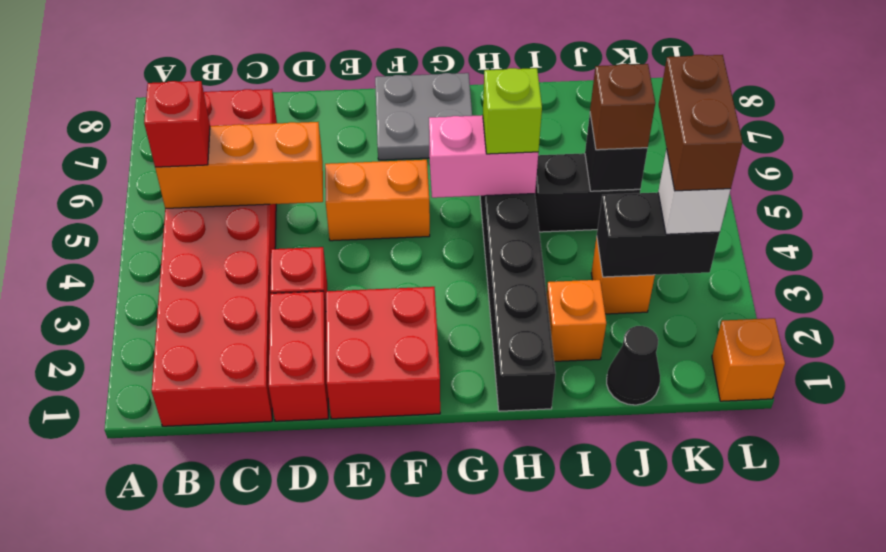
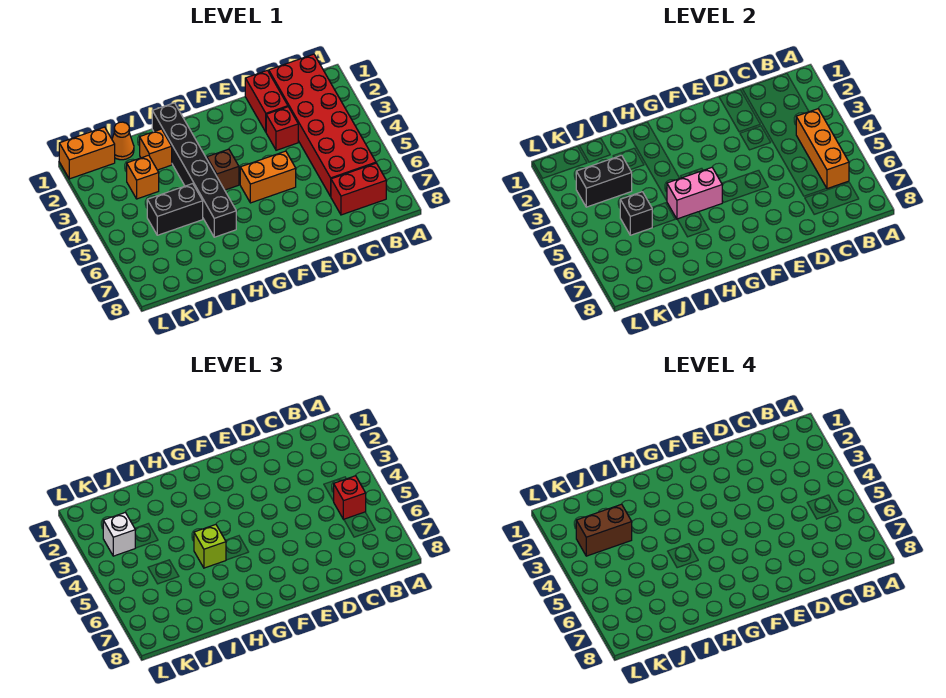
orange brick B5:D5 level 2 -> orange brick B4:B6 level 2
red brick E1:F2 level 1 -> none
grey plate F7:G8 level 1 -> none
black cone J1 level 1 -> orange cone J1 level 1
brown brick J5 level 3 -> brown brick G4 level 1
brown brick K3:K4 level 4 -> brown brick J3:K3 level 4
orange brick L1 level 1 -> orange brick K1:L1 level 1

